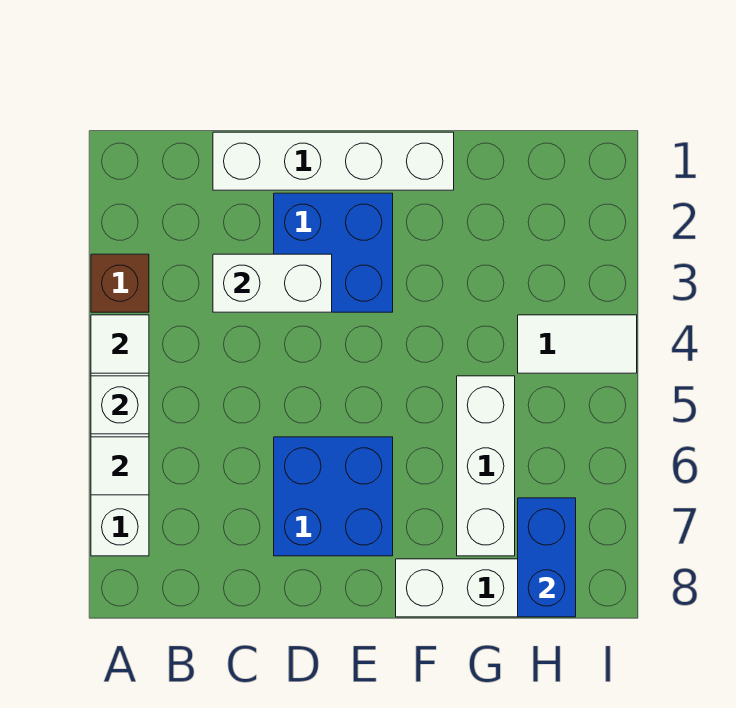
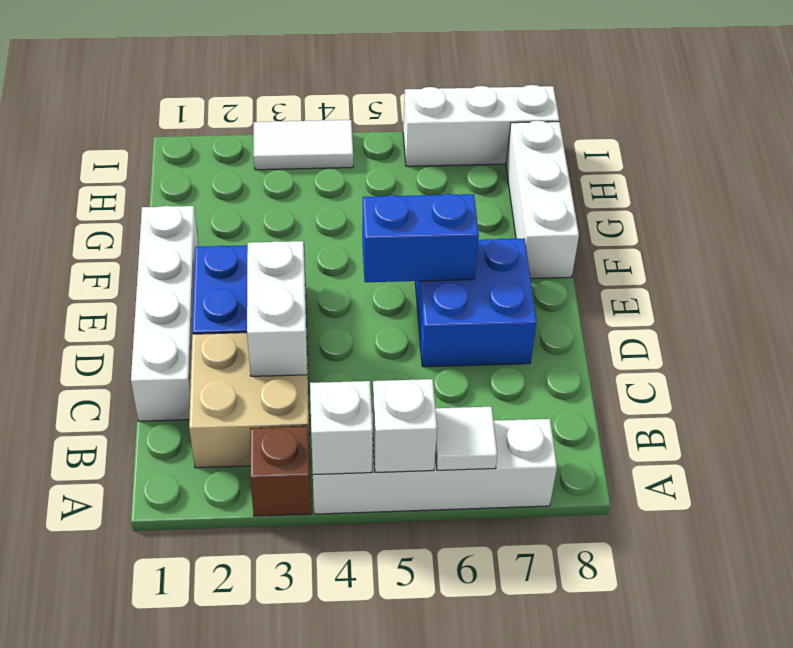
white tile A4 level 2 -> white brick A4 level 2
none -> tan brick B2:C3 level 1
white brick G5:G7 level 1 -> white brick I6:I8 level 1
white tile H4:I4 level 1 -> white tile I3:I4 level 1
blue brick H7:H8 level 2 -> blue brick E5:E6 level 2

